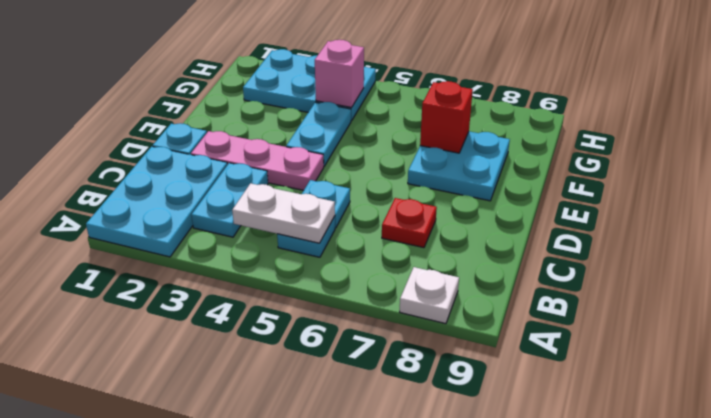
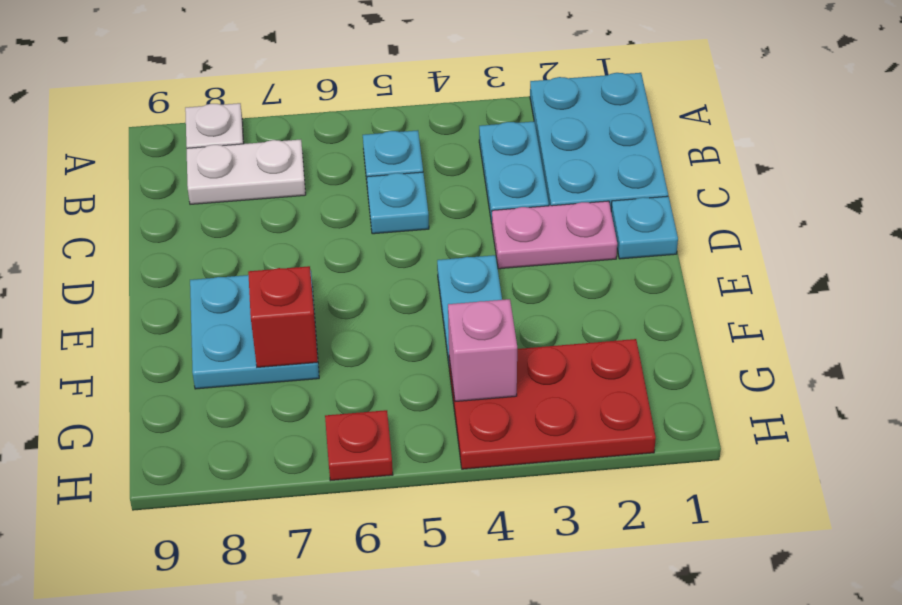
white plate B4:B5 level 2 -> white plate B7:B8 level 1
red plate C7 level 1 -> red plate H6 level 1
pink plate D2:D4 level 1 -> pink plate D2:D3 level 1
cyan plate G2:H4 level 1 -> red plate G2:H4 level 1

